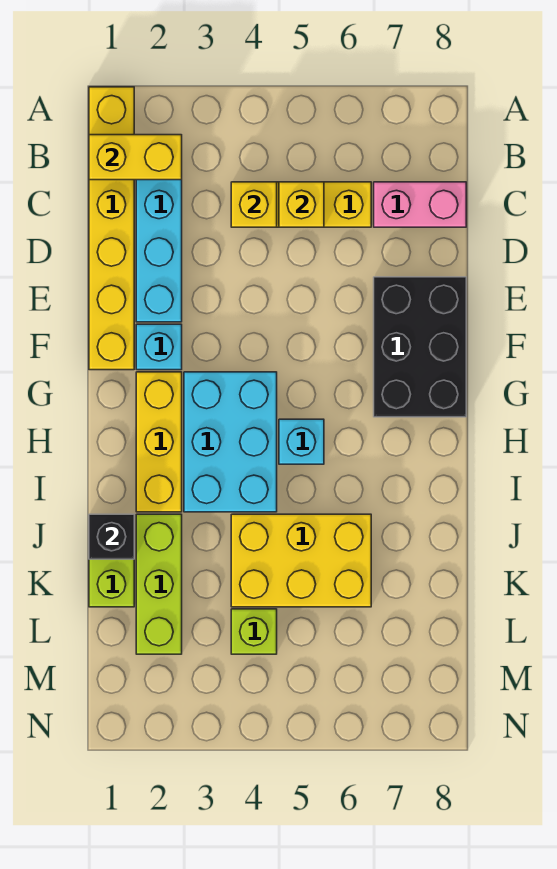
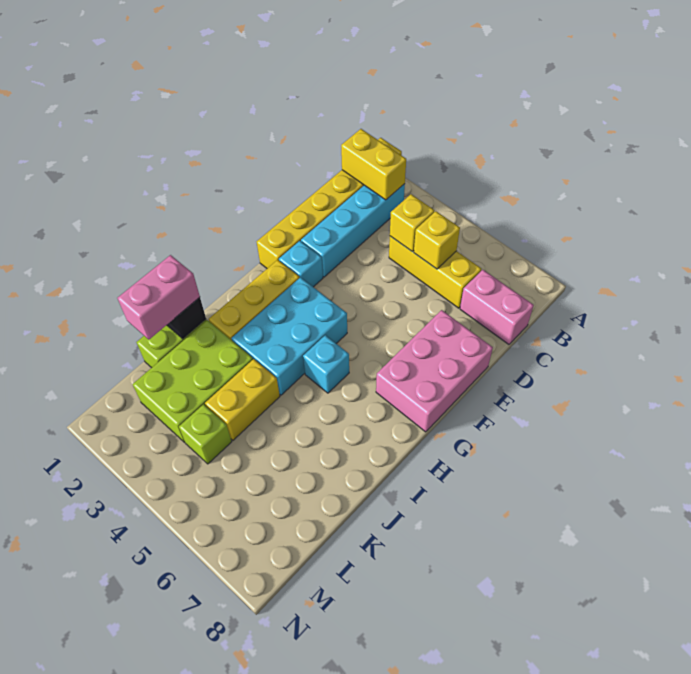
black brick E7:G8 level 1 -> pink brick E7:G8 level 1
none -> pink brick J1:K1 level 3
lime brick J2:L2 level 1 -> lime brick J2:L3 level 1
yellow brick J4:K6 level 1 -> yellow brick J4:K4 level 1

